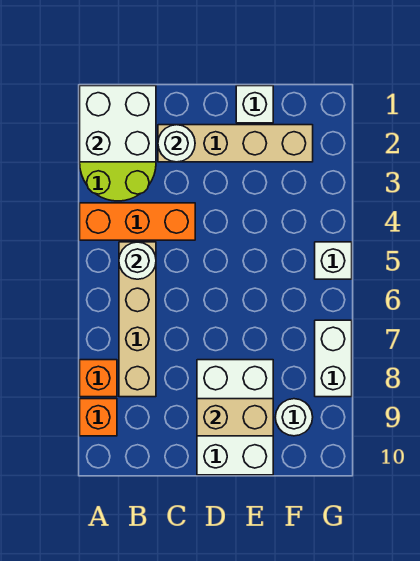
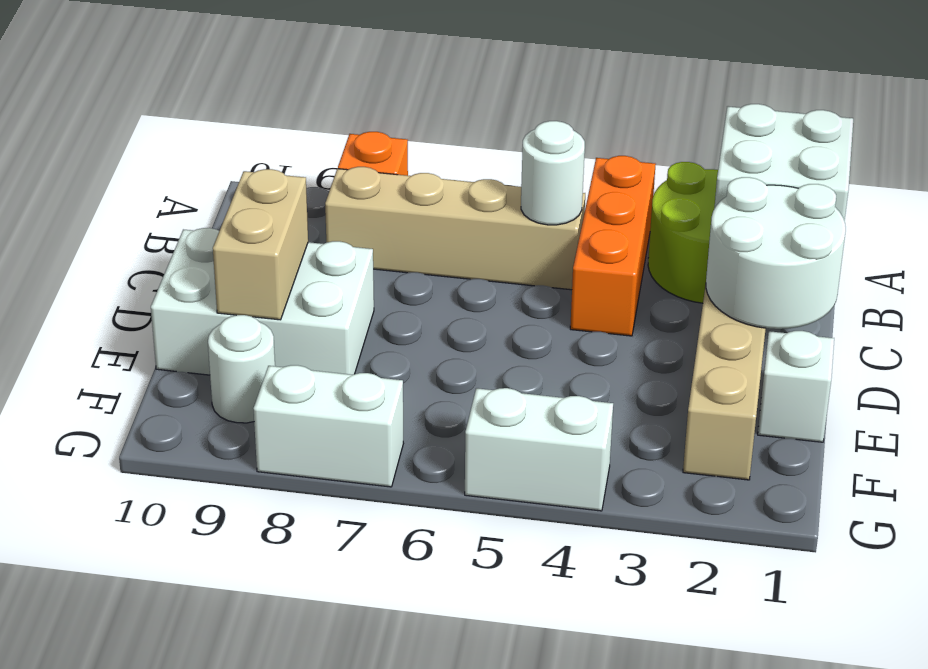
orange brick A9 level 1 -> none
white round brick C2 level 2 -> white round brick C1:D2 level 2
white brick G5 level 1 -> white brick G4:G5 level 1

